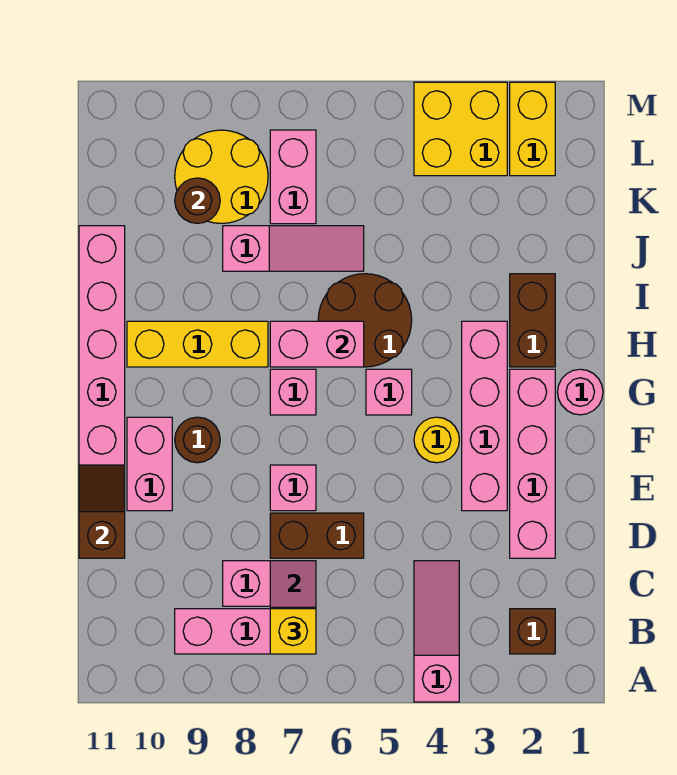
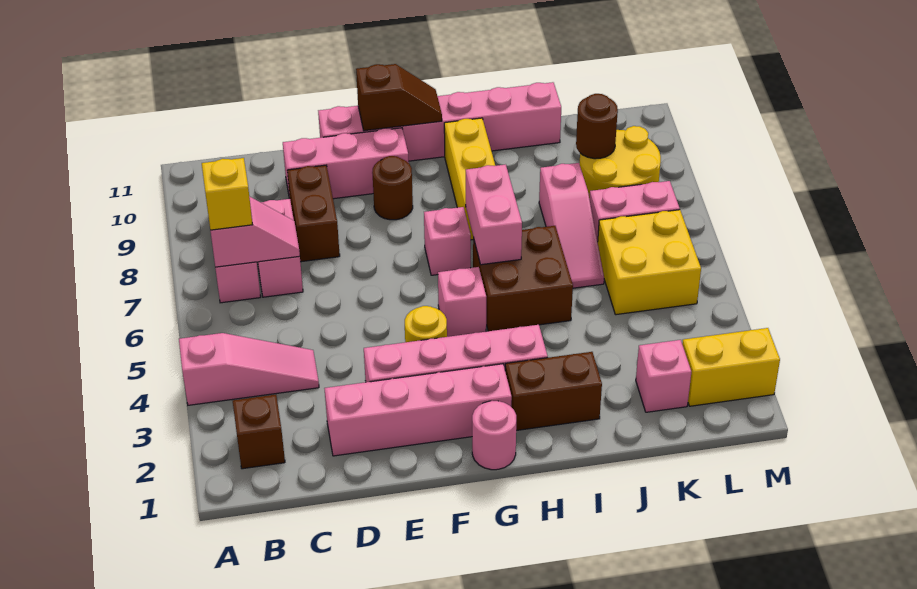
brown brick D6:D7 level 1 -> brown brick D8:D9 level 1
brown slope D11:E11 level 2 top D -> brown slope F11:G11 level 2 top F
pink brick E7 level 1 -> pink brick K2 level 1
pink brick E10:F10 level 1 -> pink brick D10:F10 level 1
brown round brick H5:I6 level 1 -> brown brick H5:I6 level 1
yellow brick L3:M4 level 1 -> yellow brick K5:L6 level 1

